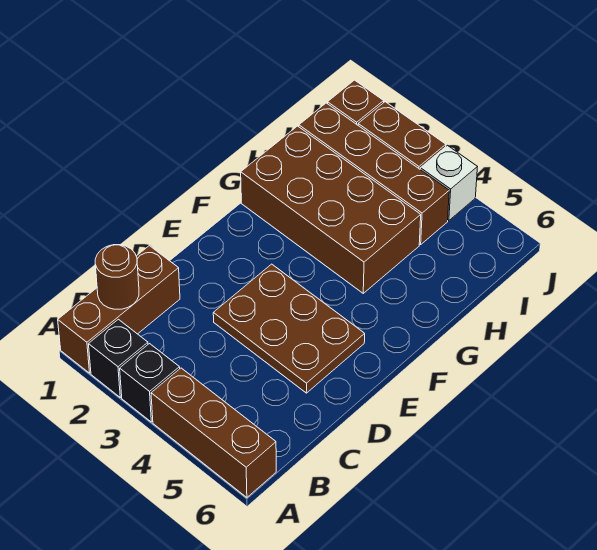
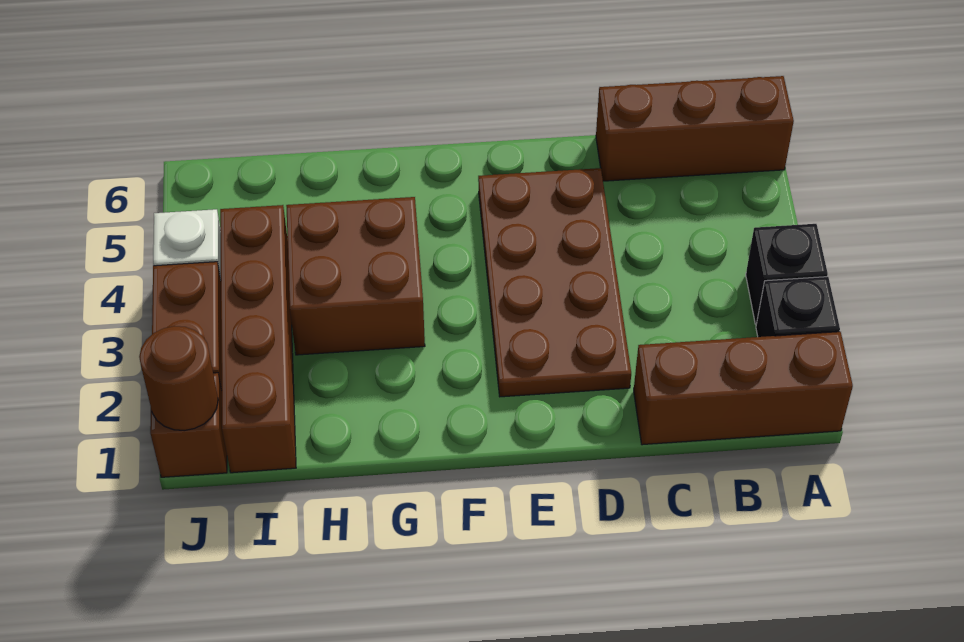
brown brick A4:A6 level 1 -> brown brick A6:C6 level 1
brown round brick B1 level 2 -> brown round brick J1 level 2
brown plate D3:E5 level 1 -> brown plate D2:E5 level 1
brown brick G1:H4 level 1 -> brown brick G3:H4 level 1

